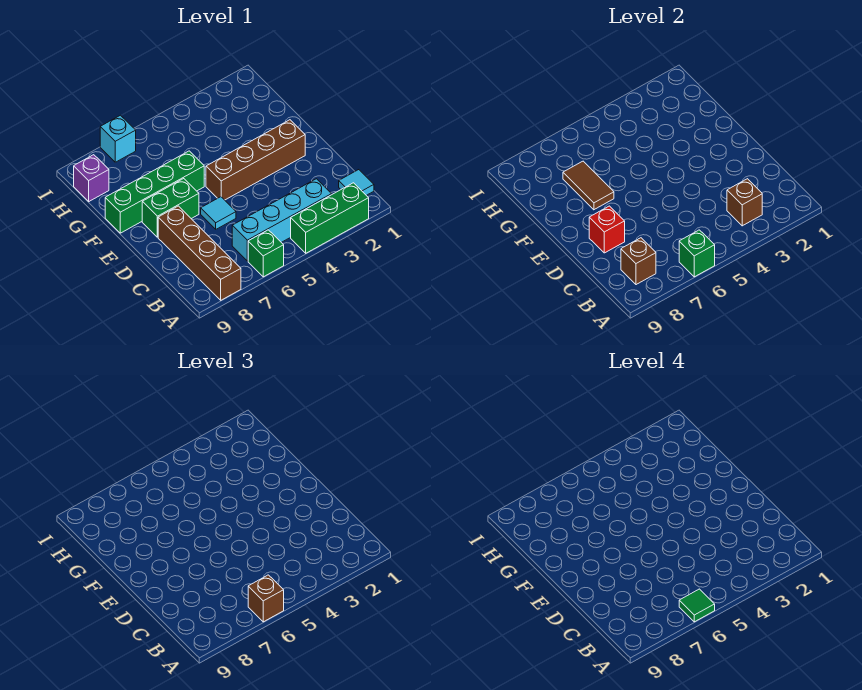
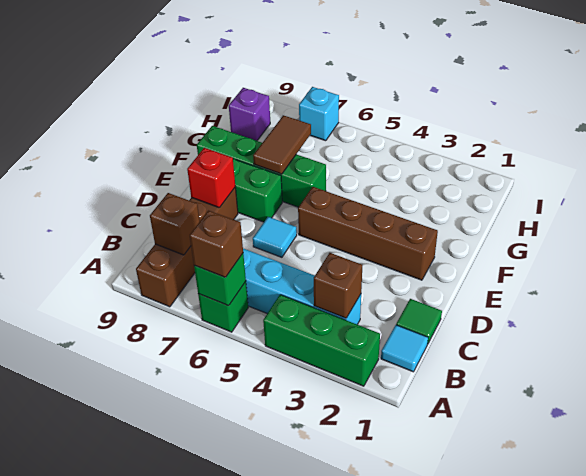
green tile A6 level 4 -> green tile C1 level 1

